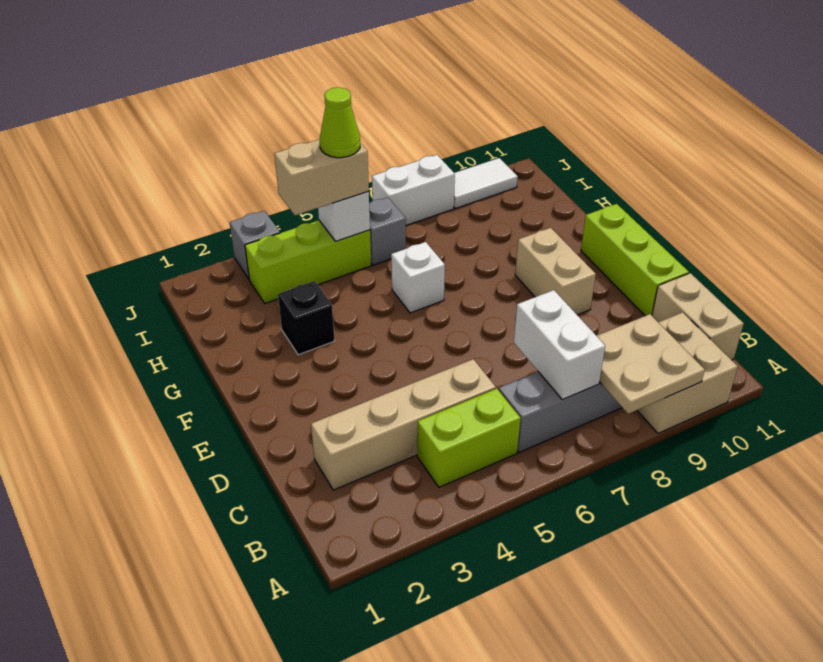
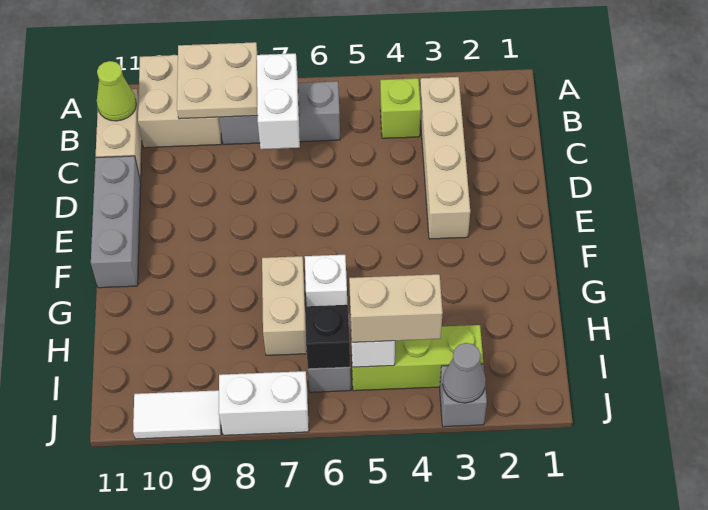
lime brick B4:B5 level 1 -> lime brick B4 level 1
tan brick C2:C5 level 1 -> tan brick B3:E3 level 1
lime brick D11:F11 level 1 -> grey brick D11:F11 level 1
tan brick E9:F9 level 1 -> tan brick G7:H7 level 1
black brick G3 level 1 -> black brick I6 level 2
lime cone I5 level 4 -> lime cone B11 level 2
none -> grey cone J3 level 2

